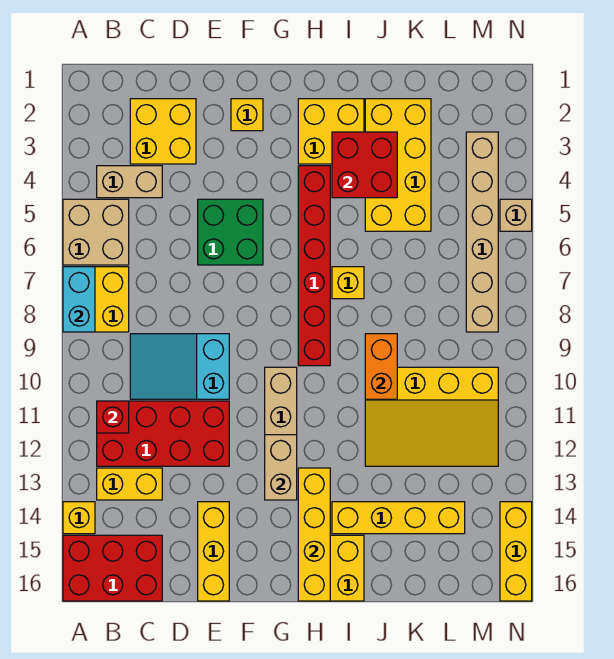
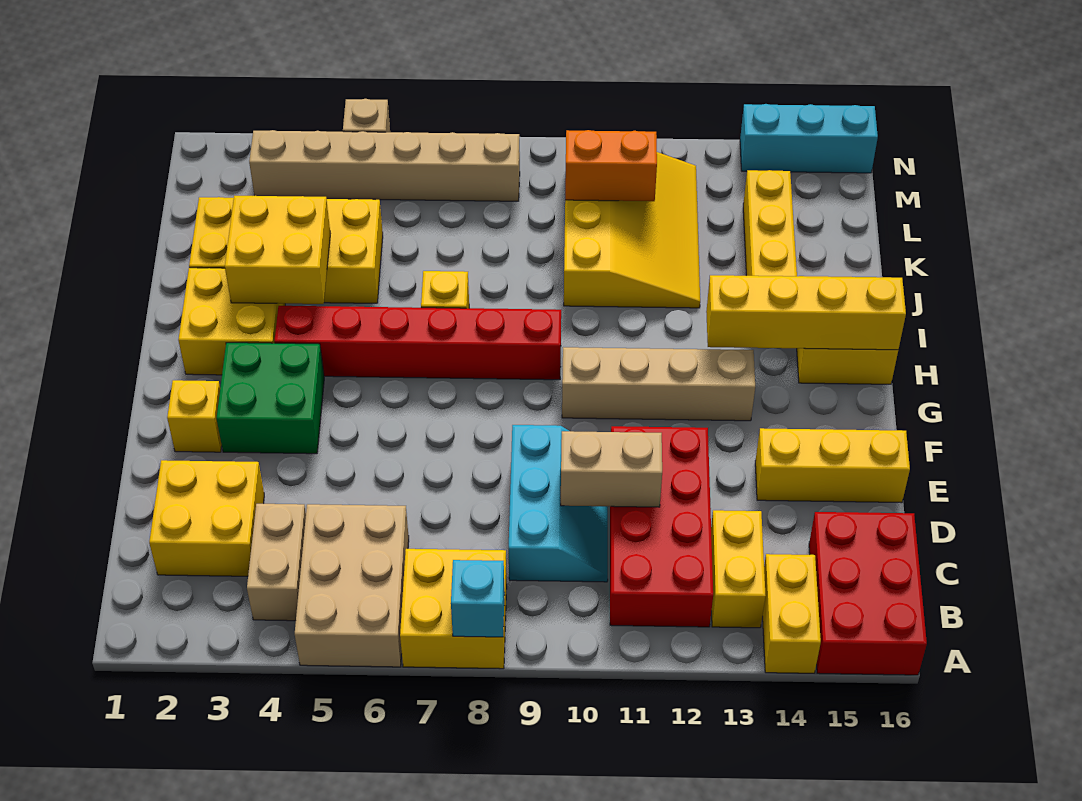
tan brick A5:B6 level 1 -> tan brick A5:C6 level 1
cyan brick A7:A8 level 2 -> cyan brick A8 level 2
yellow brick A14 level 1 -> yellow brick A14:B14 level 1
red brick B11 level 2 -> none
cyan slope C9:E10 level 1 top E -> cyan slope C9:E10 level 1 top 9
green brick E5:F6 level 1 -> green brick F3:G4 level 1
tan brick G12:G13 level 2 -> tan brick D10:D11 level 2
red brick I3:J4 level 2 -> yellow brick I3:J4 level 2
orange brick J9:J10 level 2 -> orange brick L10:L11 level 2
yellow brick N14:N16 level 1 -> cyan brick N14:N16 level 1

